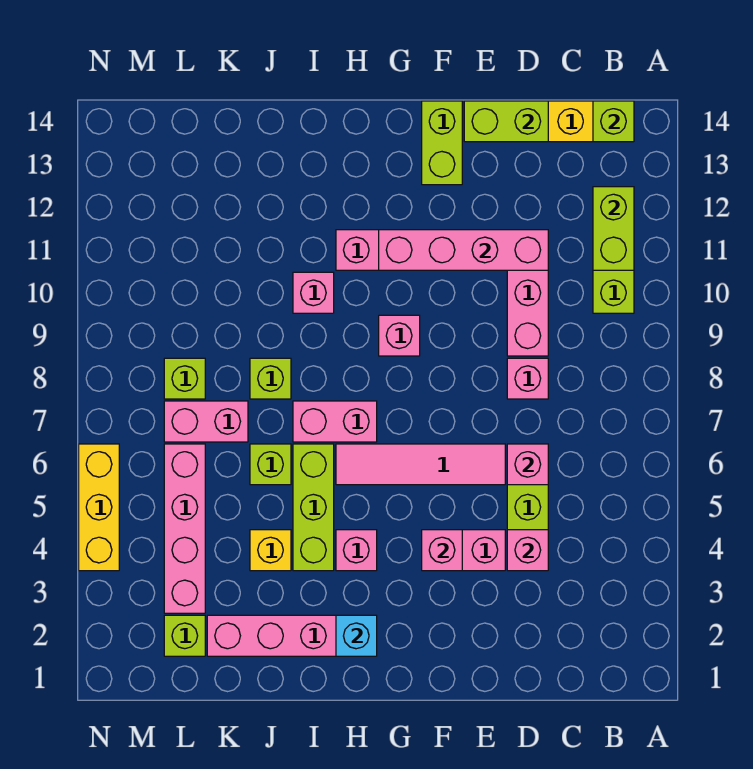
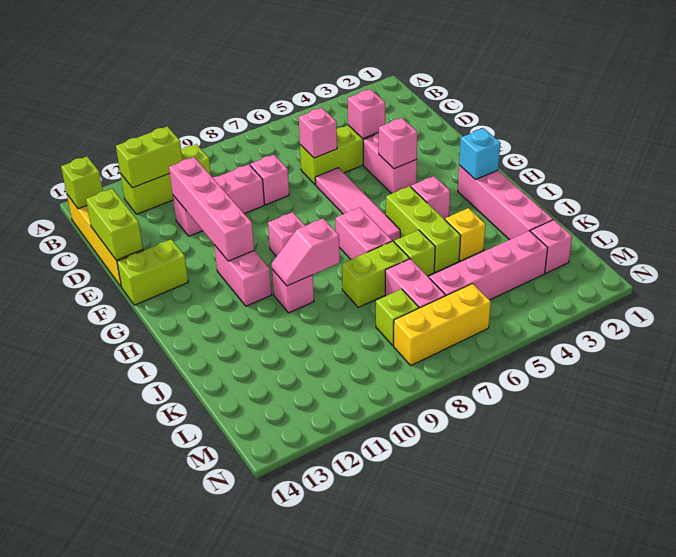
lime brick I4:I6 level 1 -> lime brick H5:J5 level 1
none -> pink slope I9:I10 level 2 top 9
lime brick J8 level 1 -> lime brick J7:J8 level 1
lime brick L2 level 1 -> pink brick L2 level 1
yellow brick N4:N6 level 1 -> yellow brick M6:M8 level 1

